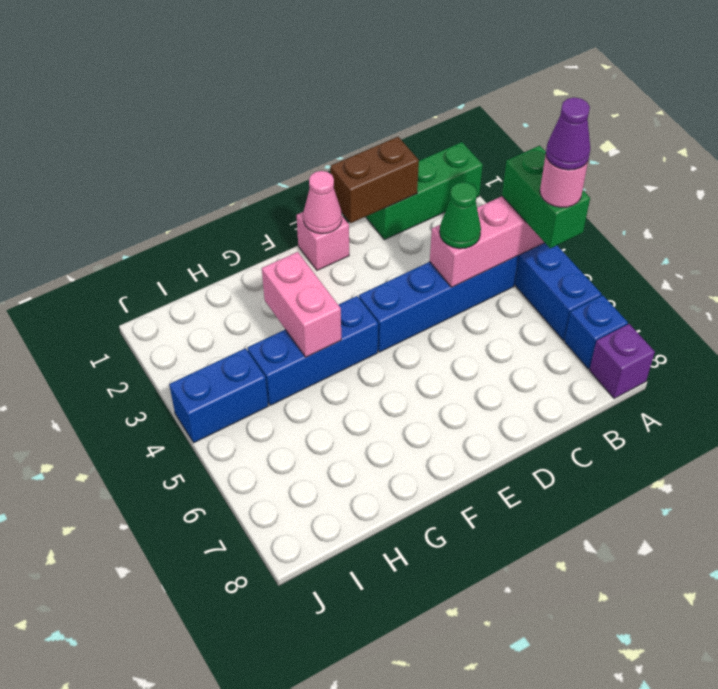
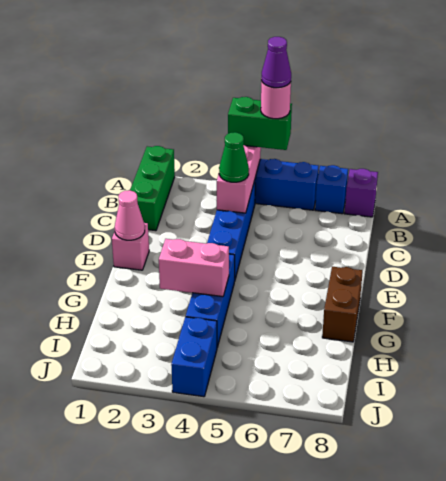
brown brick C1:D1 level 2 -> brown brick F8:G8 level 1

